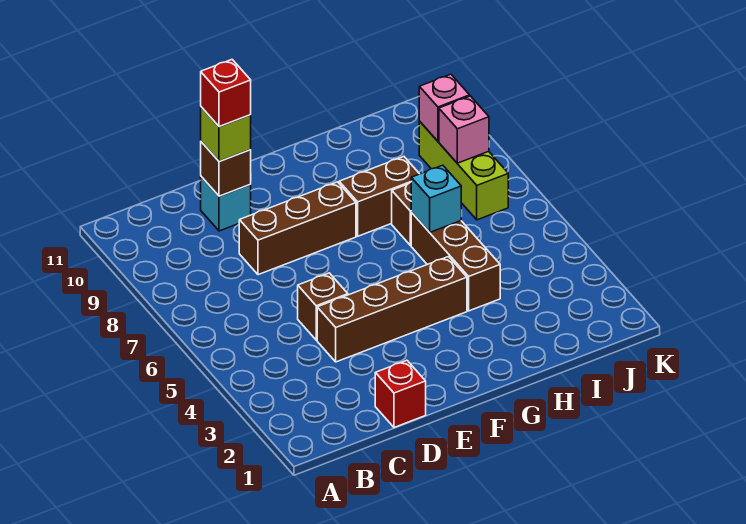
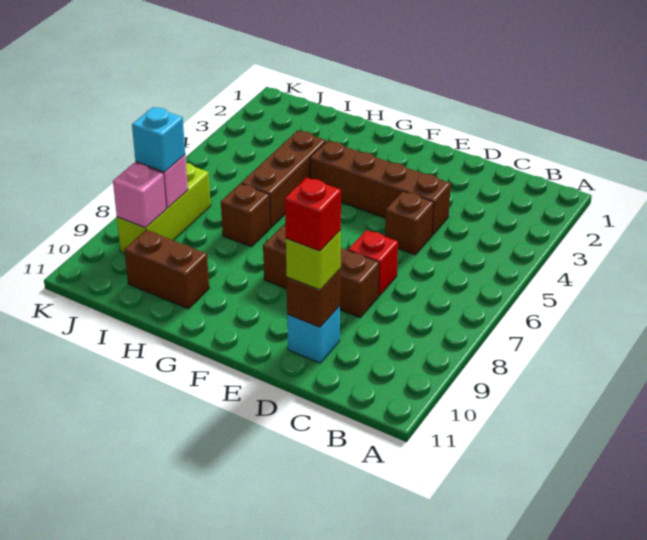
red brick D1 level 1 -> red brick D7 level 1
brown brick G8:H8 level 1 -> brown brick H10:I10 level 1
cyan brick H6 level 2 -> cyan brick J8 level 3

